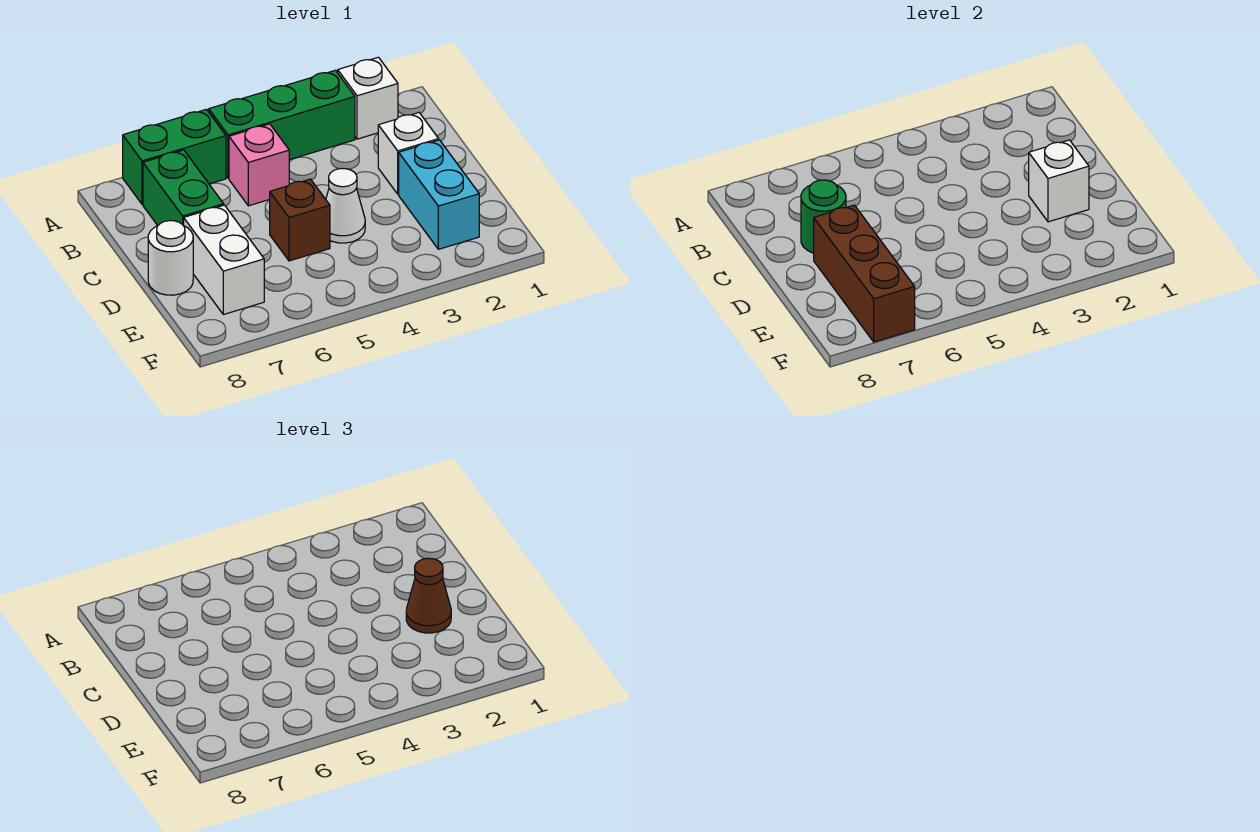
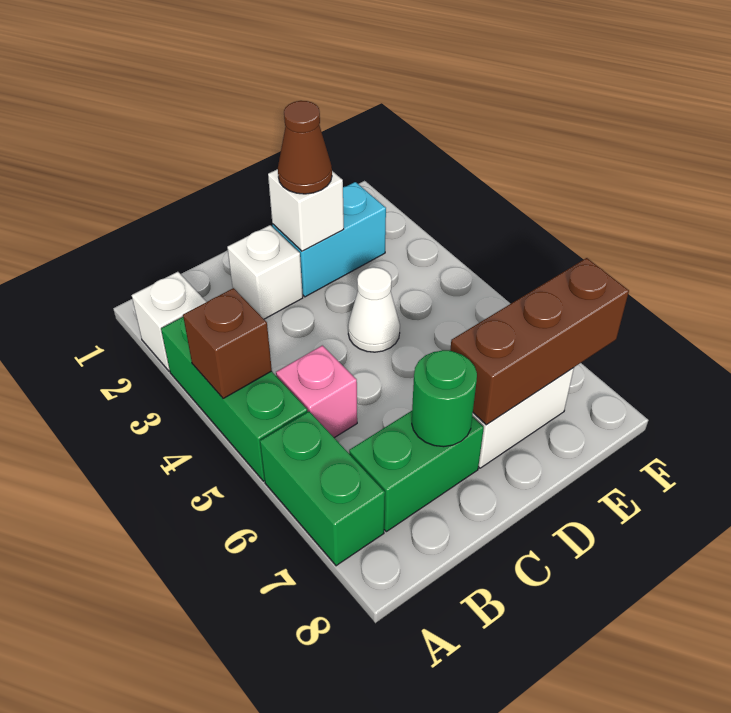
brown brick D5 level 1 -> brown brick A4 level 2
white round brick D8 level 1 -> none

